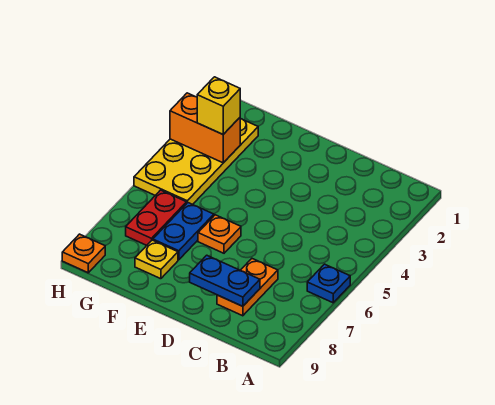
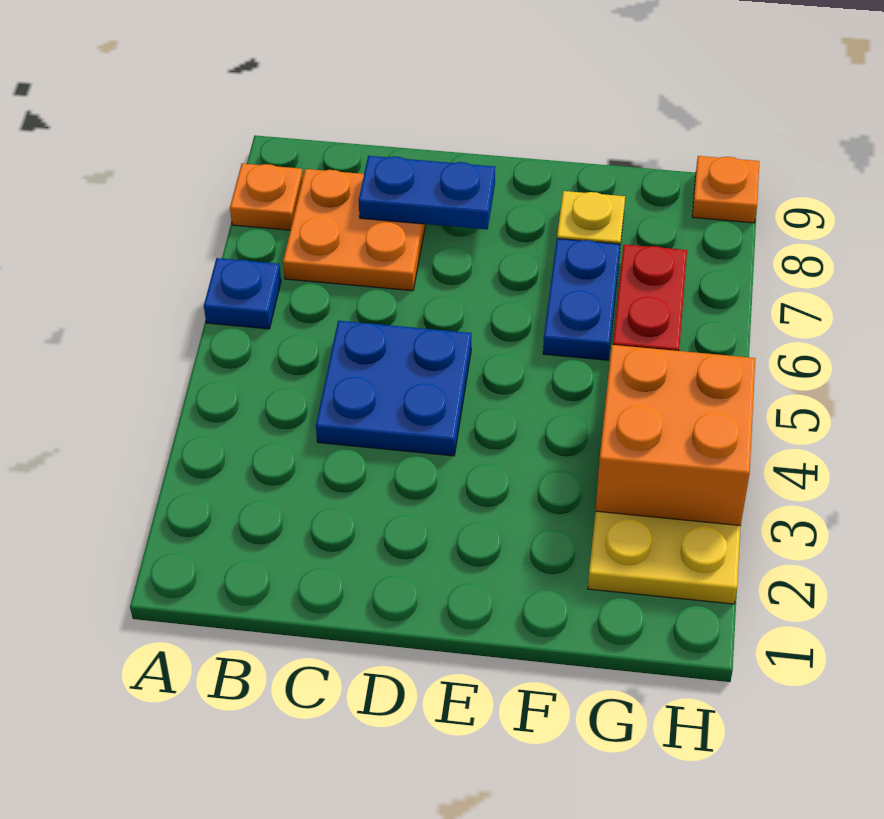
none -> blue plate C4:D5 level 1
orange plate C7:C8 level 1 -> orange plate B7:C8 level 1
orange plate E6 level 1 -> orange plate A8 level 1
orange brick G3:H3 level 2 -> orange brick G3:H4 level 2
yellow brick G3 level 3 -> none

